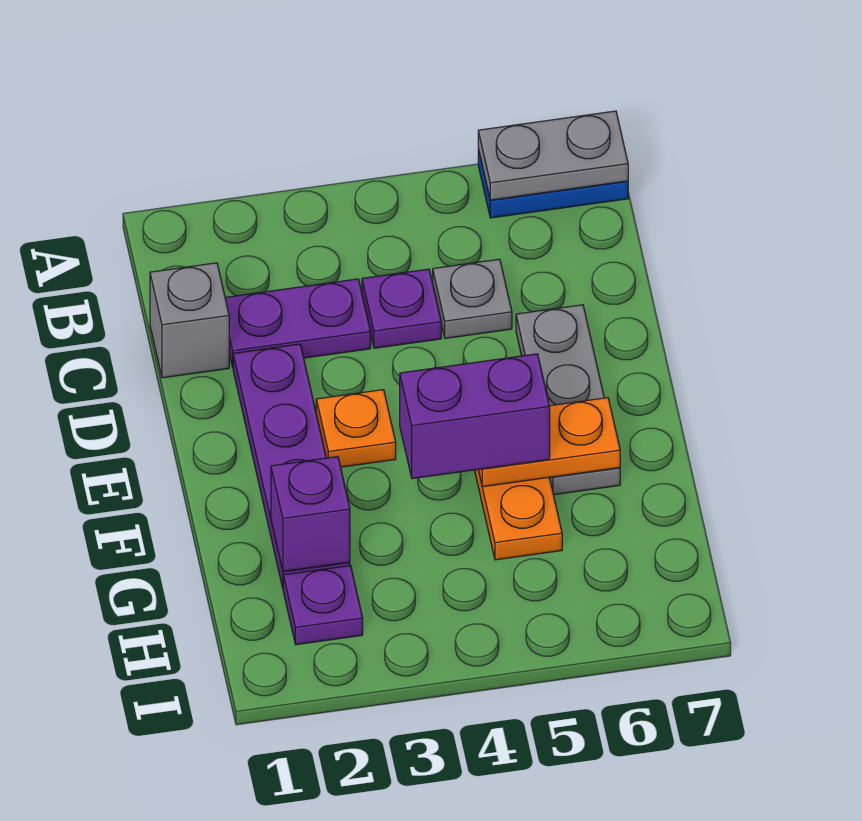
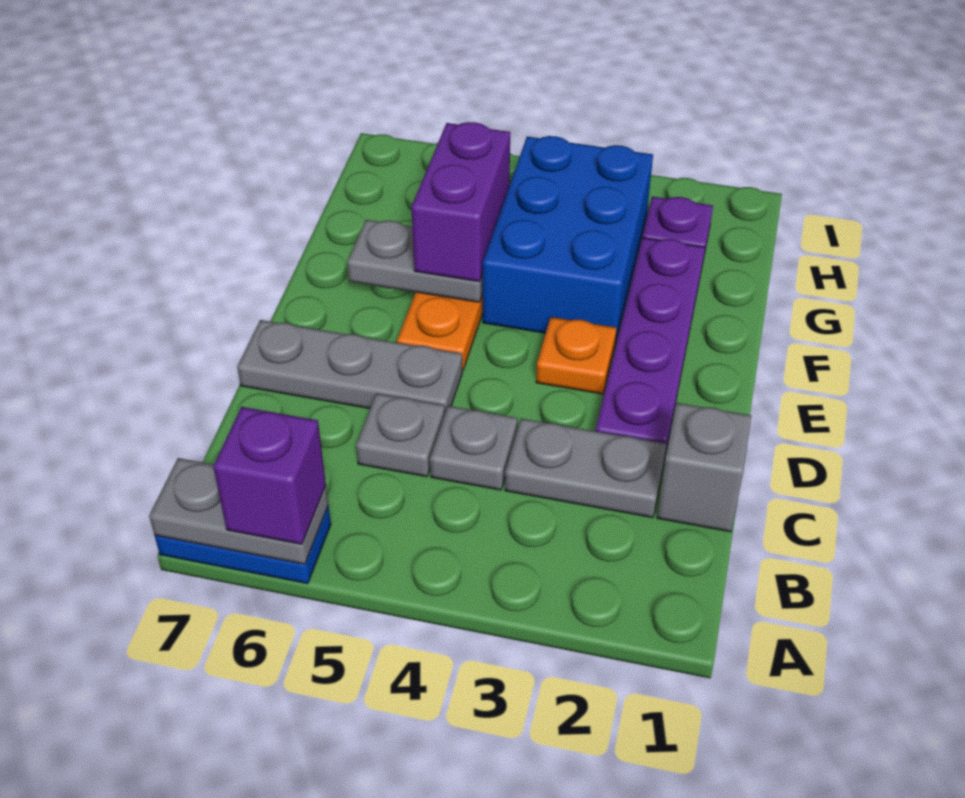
purple plate C2:C3 level 1 -> grey plate C2:C3 level 1
purple plate C4 level 1 -> grey plate C4 level 1
grey plate D6:F6 level 1 -> grey plate D5:D7 level 1
none -> blue brick F3:H4 level 1
purple brick F4:F5 level 3 -> purple brick F5:G5 level 3
orange plate F5:F6 level 2 -> grey plate F5:F6 level 2
purple brick G2 level 2 -> purple brick A6 level 3

